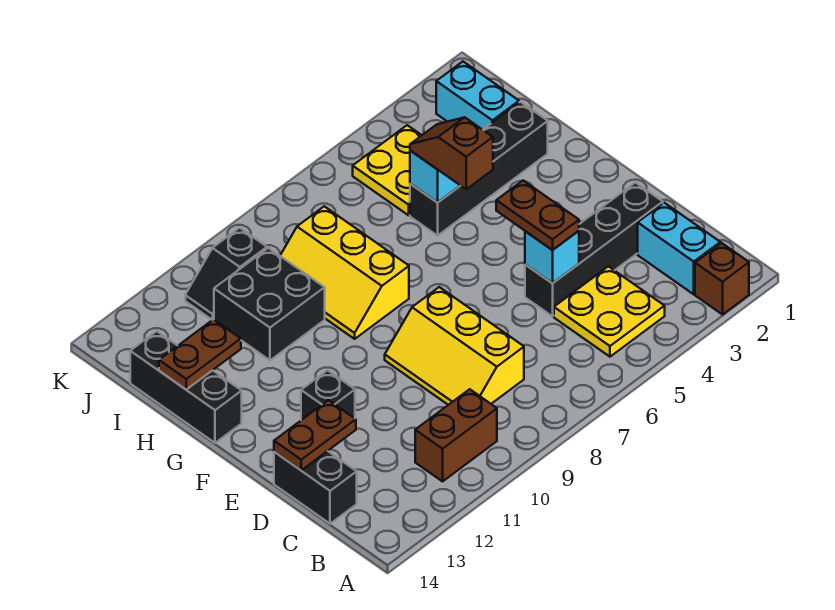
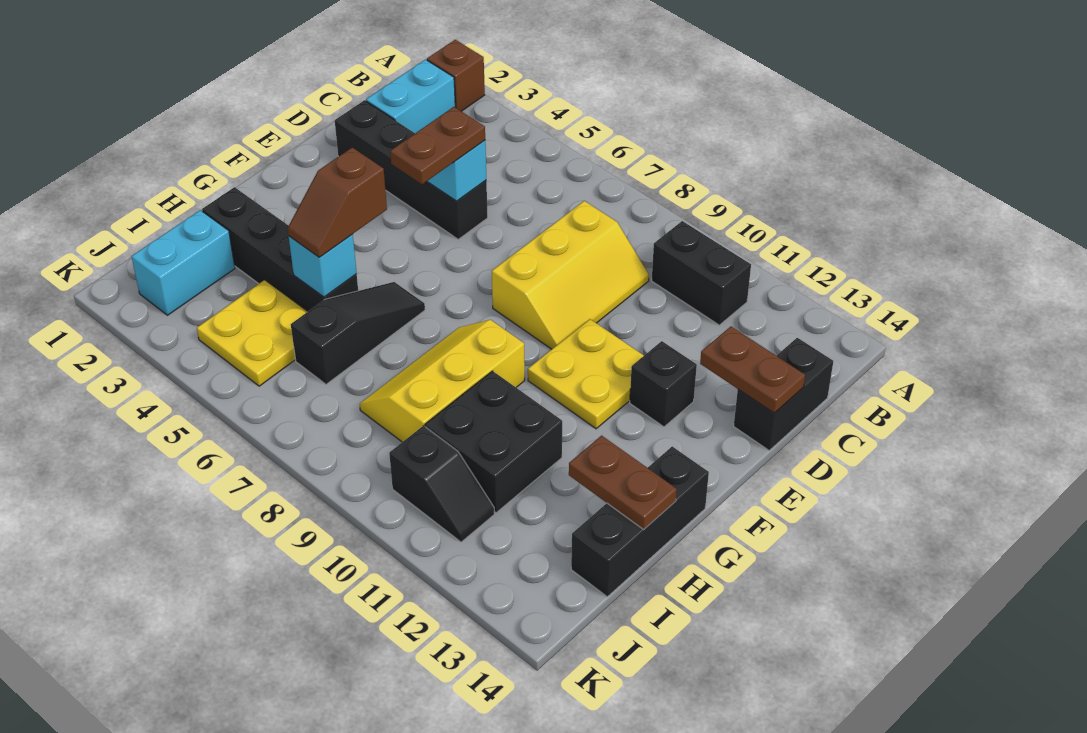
yellow plate B4:C5 level 1 -> yellow plate E10:F11 level 1
brown brick B10:B11 level 1 -> black brick B10:B11 level 1
none -> black slope G6:I6 level 1 top I
yellow slope G8:I9 level 1 top 8 -> yellow slope G8:I9 level 1 top 9

